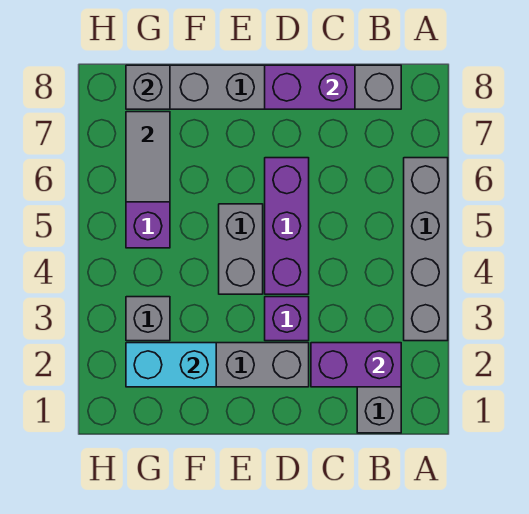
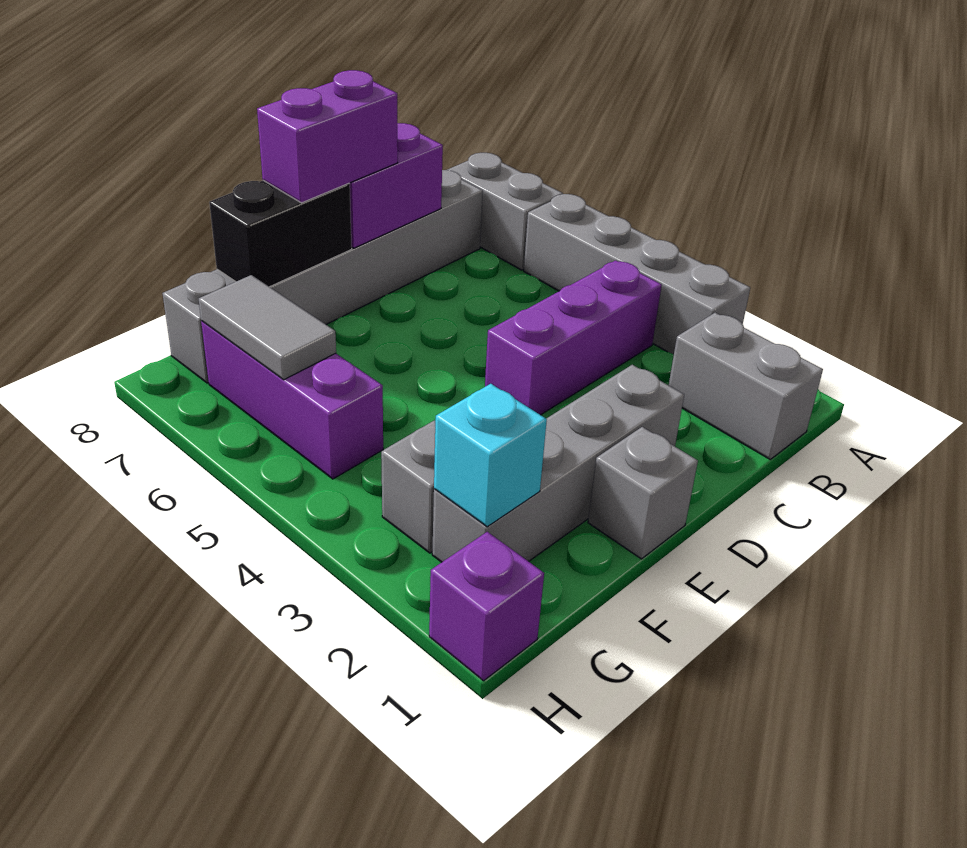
purple brick B2:C2 level 2 -> purple brick D8:E8 level 3
purple brick D3 level 1 -> purple brick H1 level 1
purple brick D4:D6 level 1 -> purple brick B4:D4 level 1
grey brick E4:E5 level 1 -> grey brick A7:A8 level 1
none -> black brick E8:F8 level 2
cyan brick F2:G2 level 2 -> cyan brick G2 level 2
grey brick G8 level 2 -> grey brick E1 level 1

